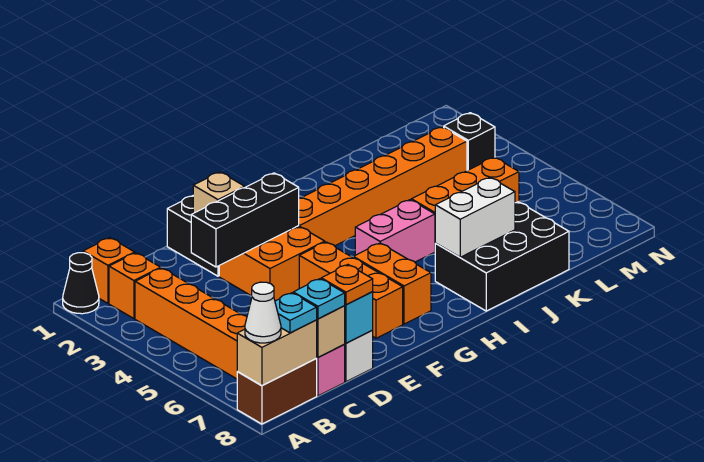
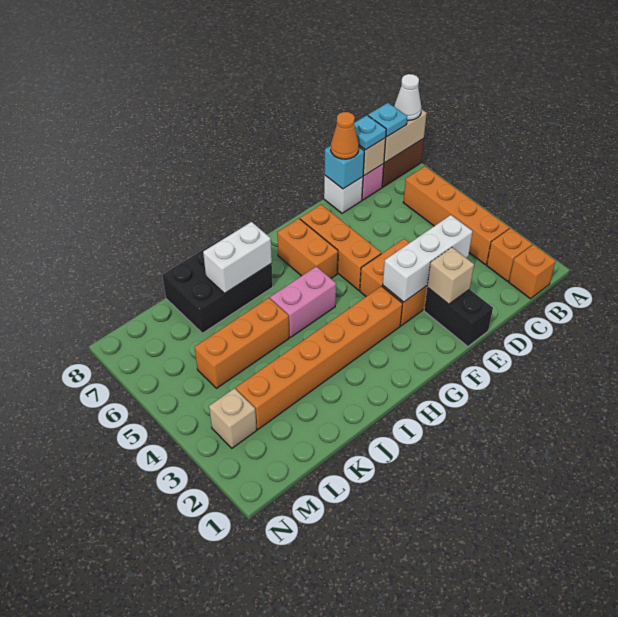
black cone A1 level 1 -> none
black brick D3:F3 level 2 -> white brick D3:F3 level 2
orange plate D8 level 3 -> orange cone D8 level 3
black brick M3 level 1 -> tan brick M3 level 1

